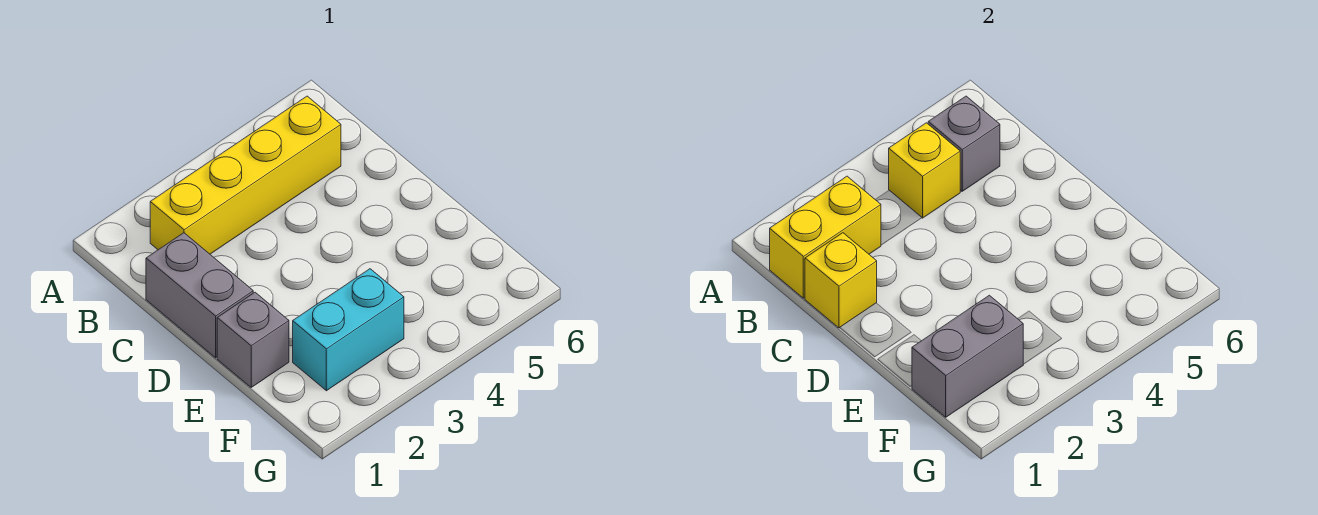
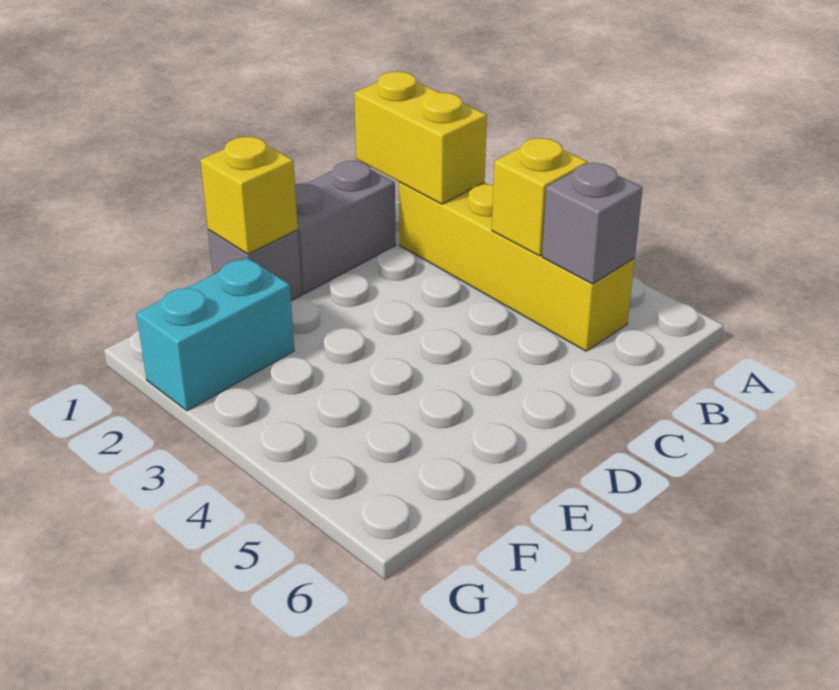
yellow brick C1 level 2 -> yellow brick E1 level 2
grey brick F1:F2 level 2 -> none
cyan brick F2:F3 level 1 -> cyan brick F2:G2 level 1

